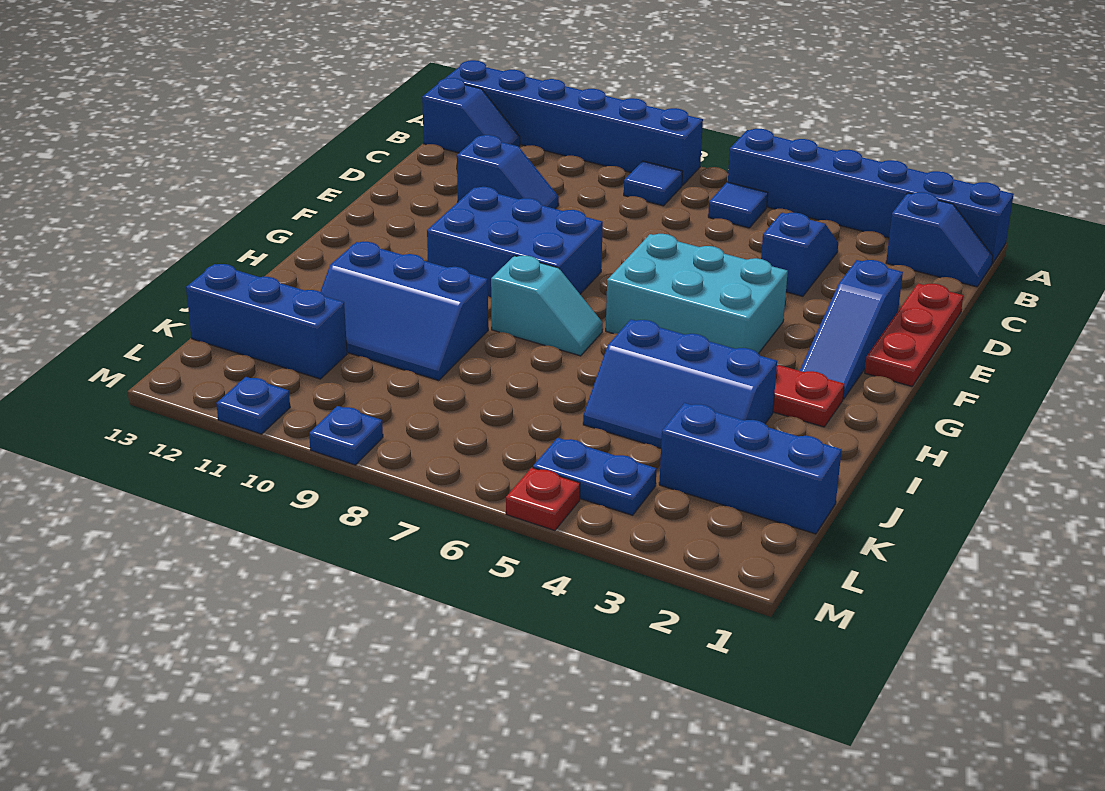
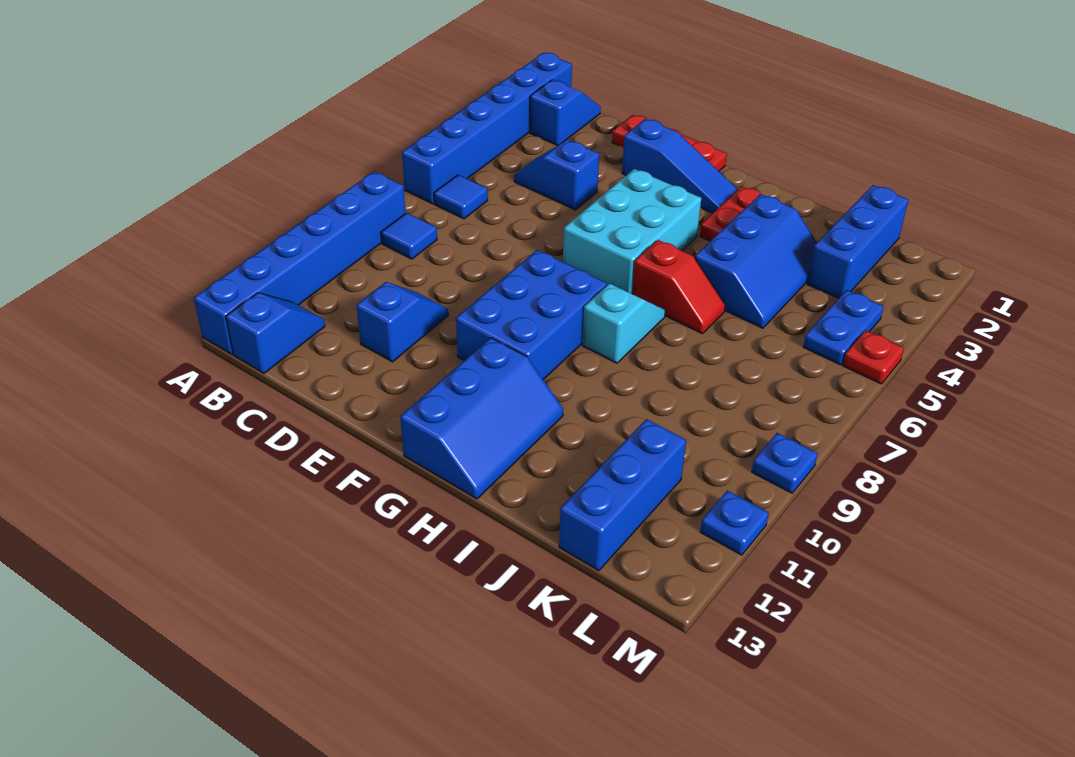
none -> red slope H6:I6 level 1 top H
blue slope I9:J11 level 1 top I -> blue slope G11:H13 level 1 top G

